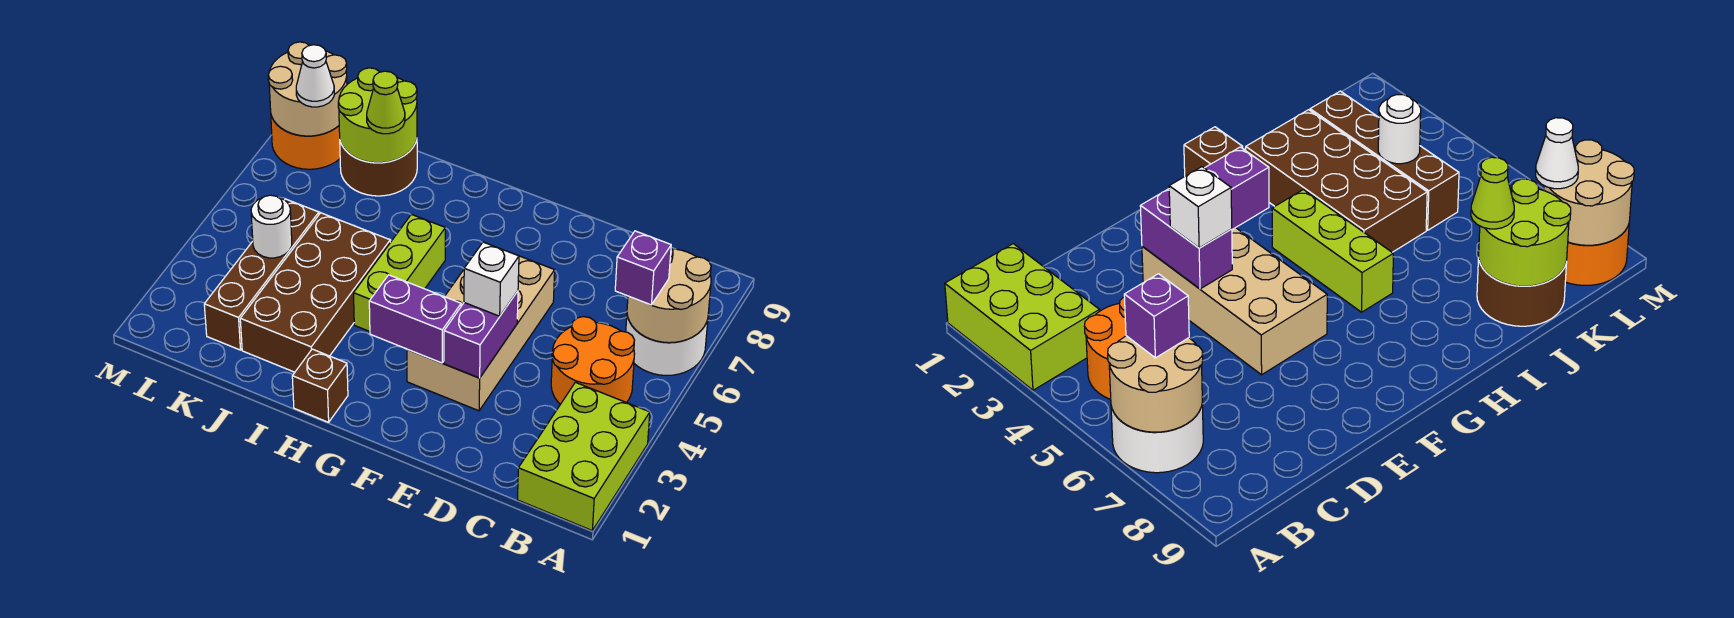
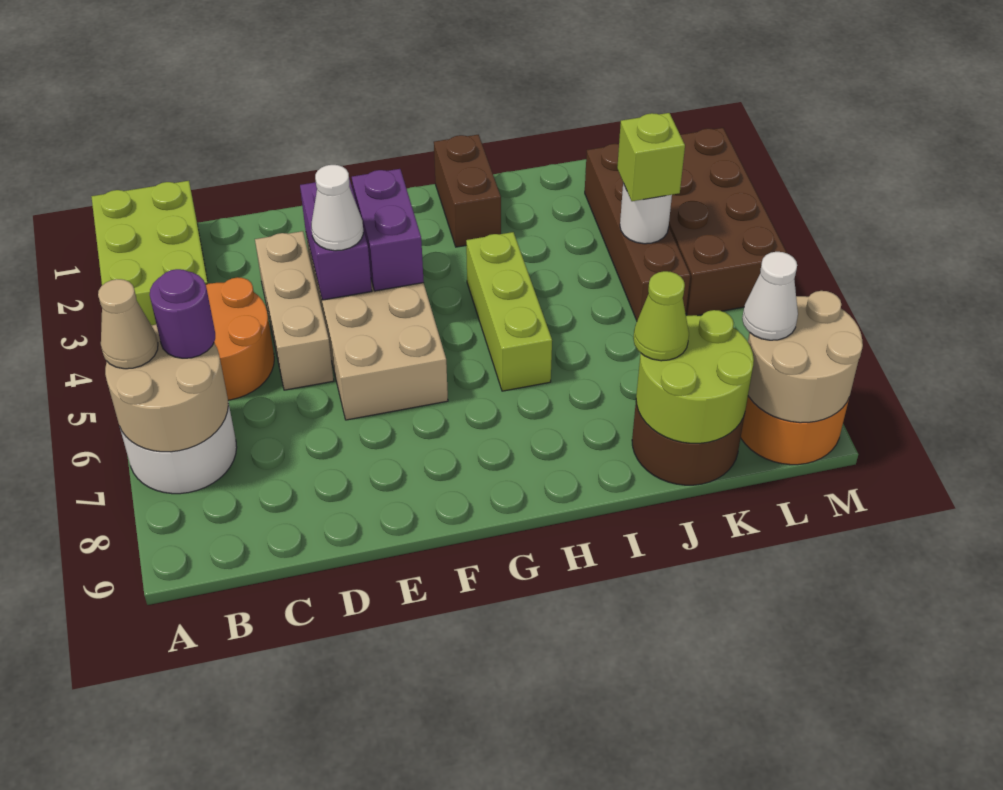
none -> tan cone A6 level 3
purple brick B6 level 3 -> purple round brick B6 level 3
none -> tan brick D3:D5 level 1
white brick E4 level 3 -> white cone E4 level 3
purple brick F3:G3 level 2 -> purple brick F3:F4 level 2
brown brick H1 level 1 -> brown brick H1:H2 level 1
brown brick I2:J5 level 1 -> brown brick L2:M5 level 1
none -> lime brick K4 level 3

